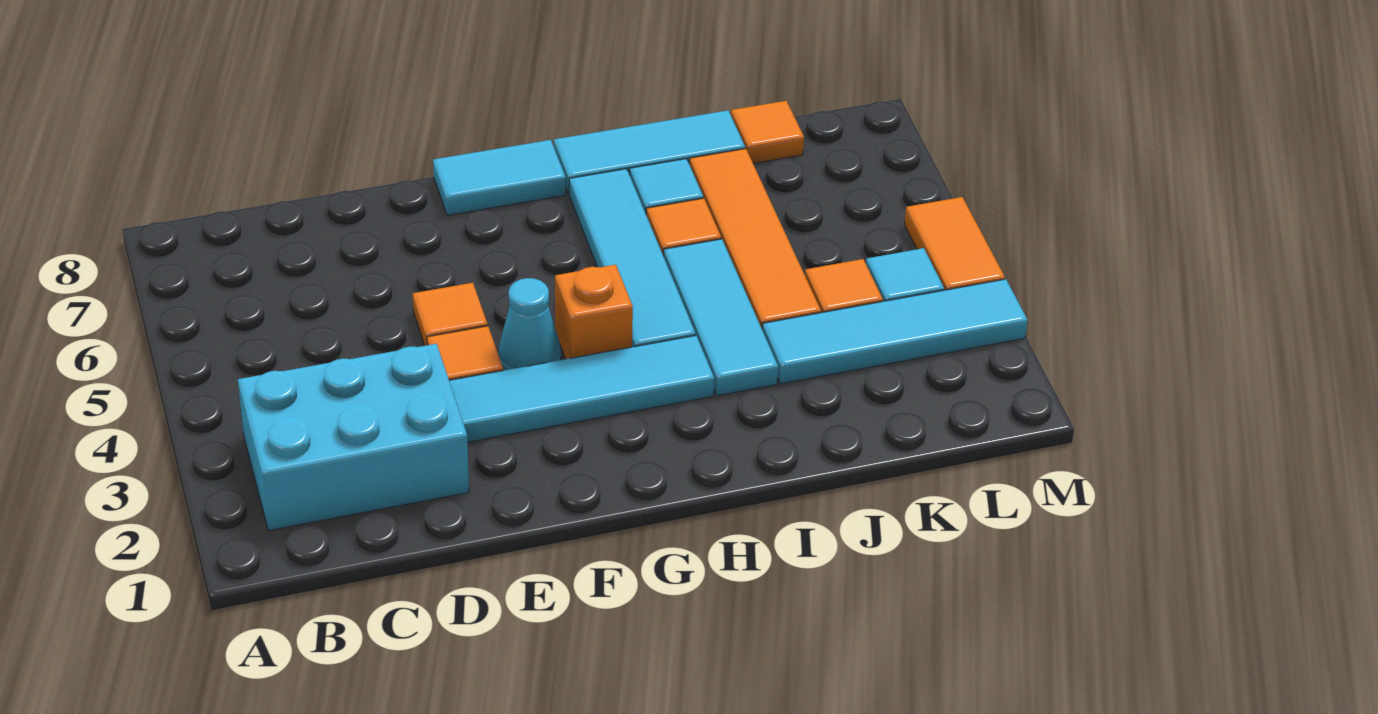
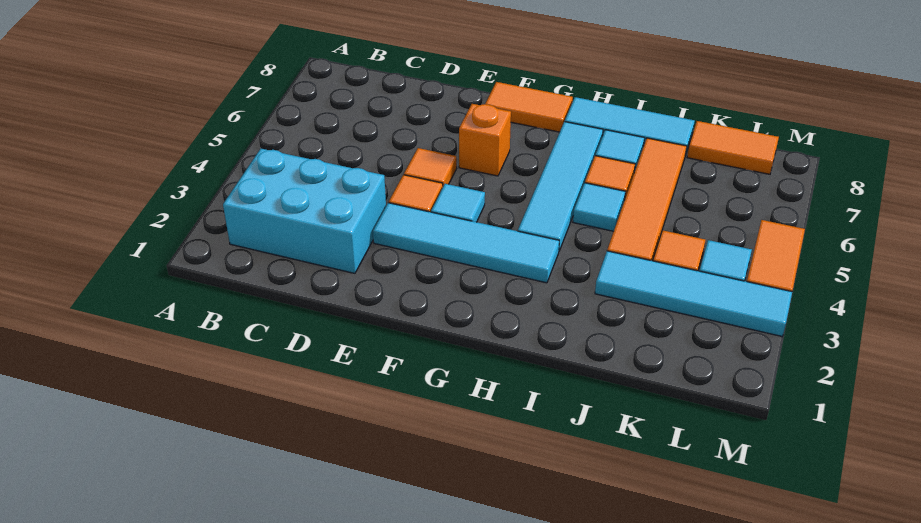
cyan cone F4 level 1 -> cyan tile F4 level 1
cyan tile F8:G8 level 1 -> orange tile F8:G8 level 1
orange brick G4 level 1 -> orange brick F6 level 1
cyan tile I3:I5 level 1 -> cyan tile I5 level 1
orange tile K8 level 1 -> orange tile K8:L8 level 1

